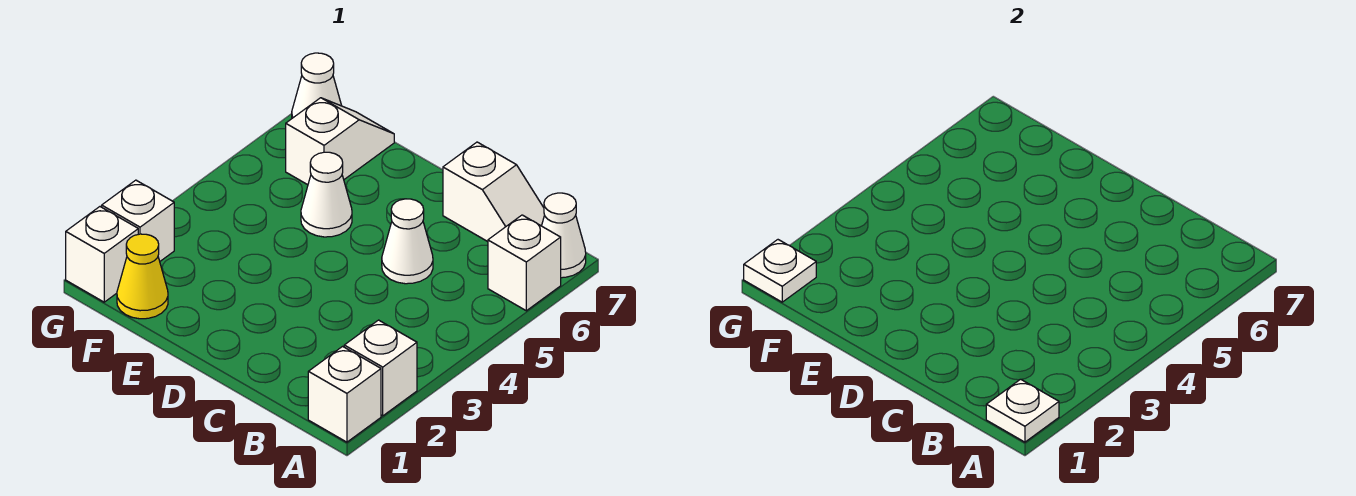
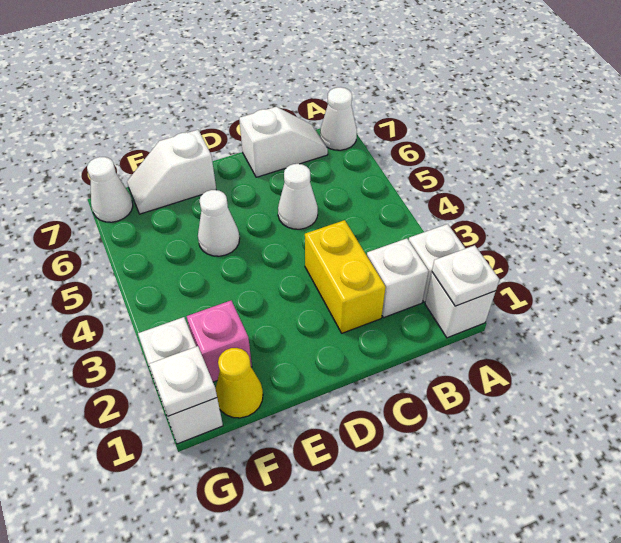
white brick A6 level 1 -> white brick B2 level 1
none -> yellow brick C2:C3 level 1
none -> pink brick F2 level 1
white slope F6:F7 level 1 top 6 -> white slope E7:F7 level 1 top E

